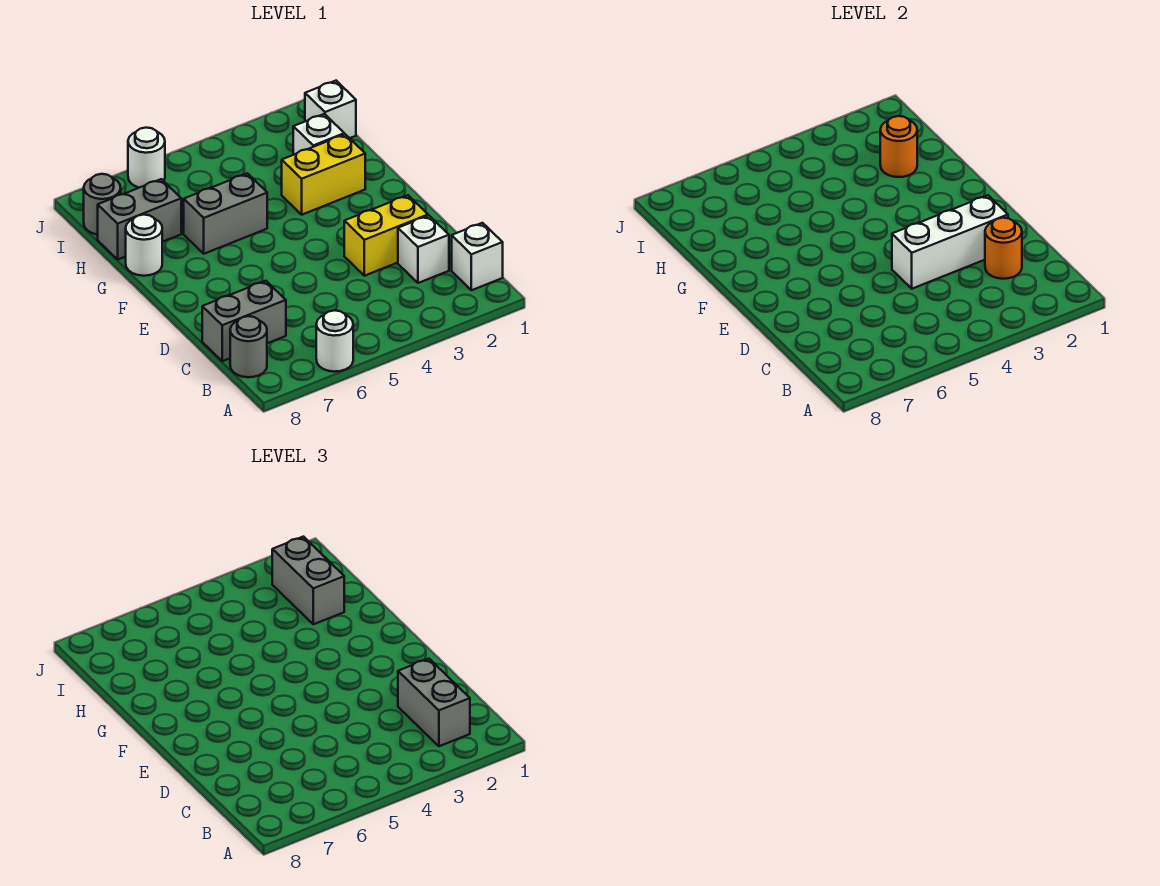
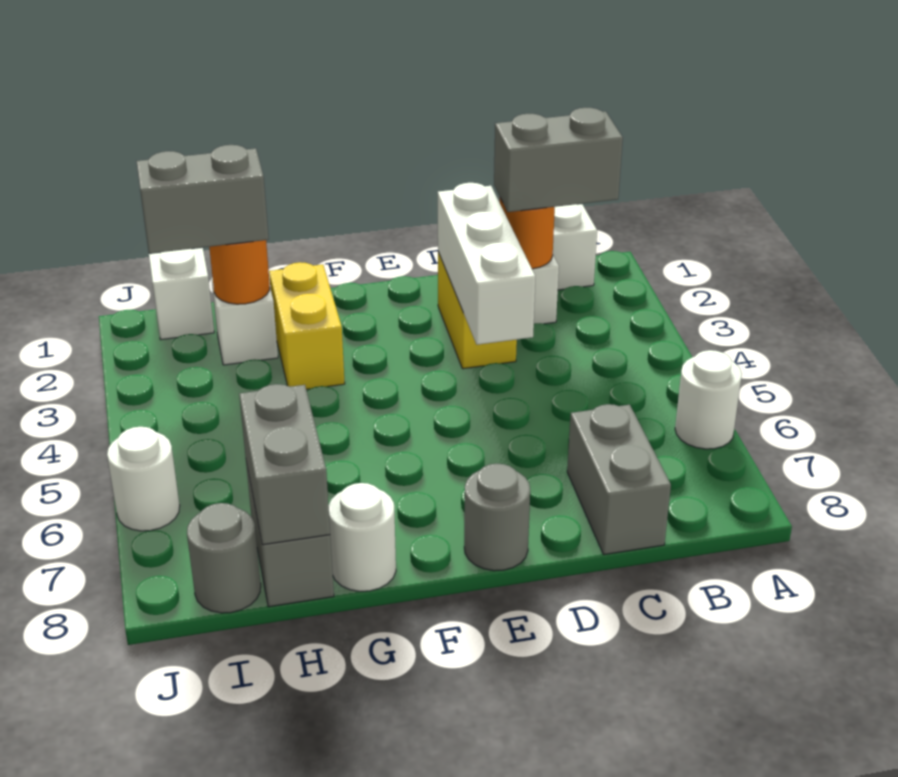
grey round brick B8 level 1 -> grey round brick E8 level 1
grey brick G5:G6 level 1 -> grey brick H7:H8 level 2

